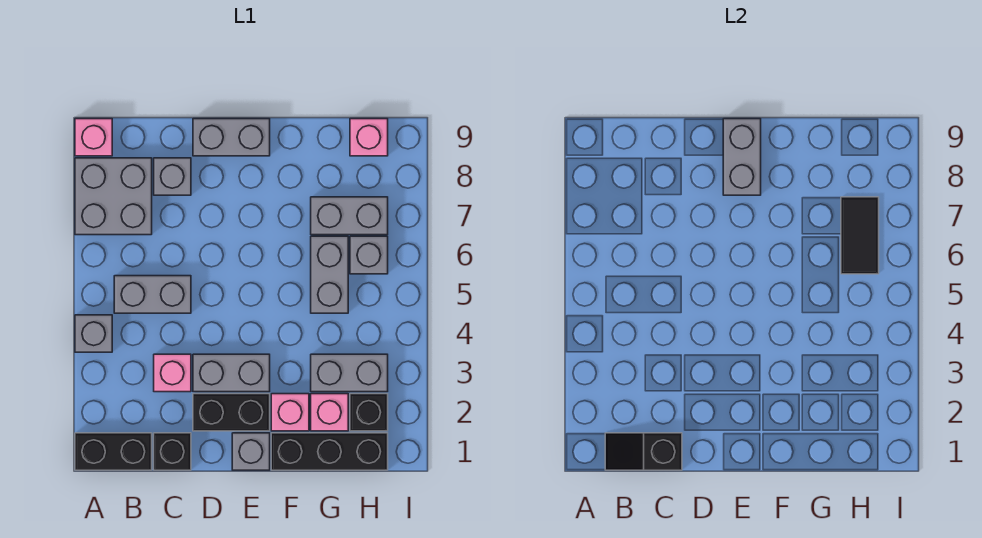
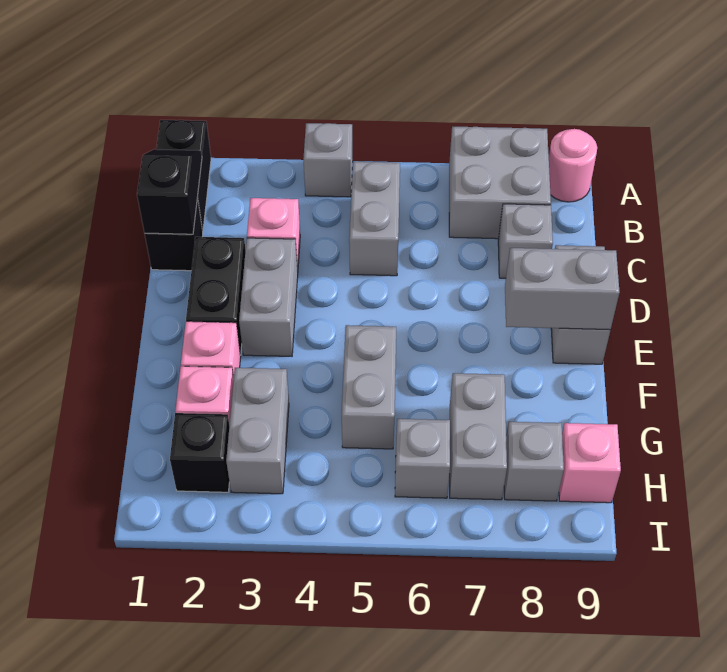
pink brick A9 level 1 -> pink round brick A9 level 1
grey brick E1 level 1 -> grey brick H8 level 1
black brick F1:H1 level 1 -> none
grey brick G5:G6 level 1 -> grey brick F5:G5 level 1
black tile H6:H7 level 2 -> none

